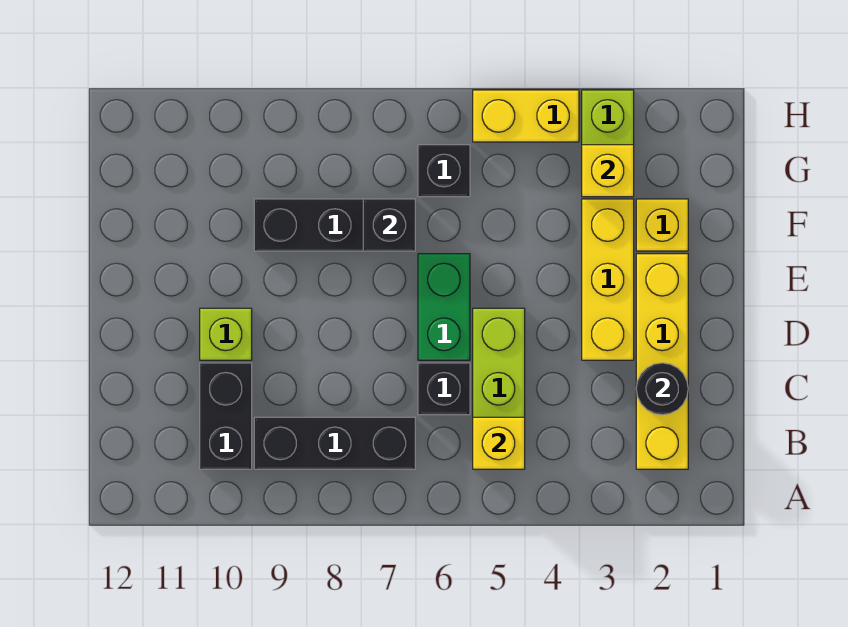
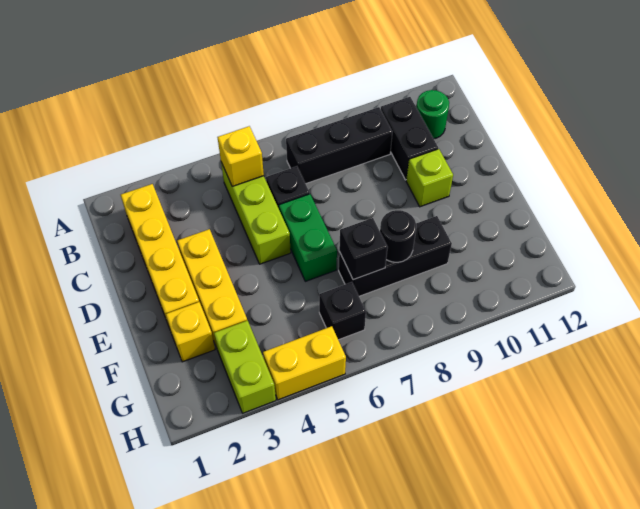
none -> green round brick B11 level 1
black round brick C2 level 2 -> black round brick F8 level 2
yellow brick G3 level 2 -> none

